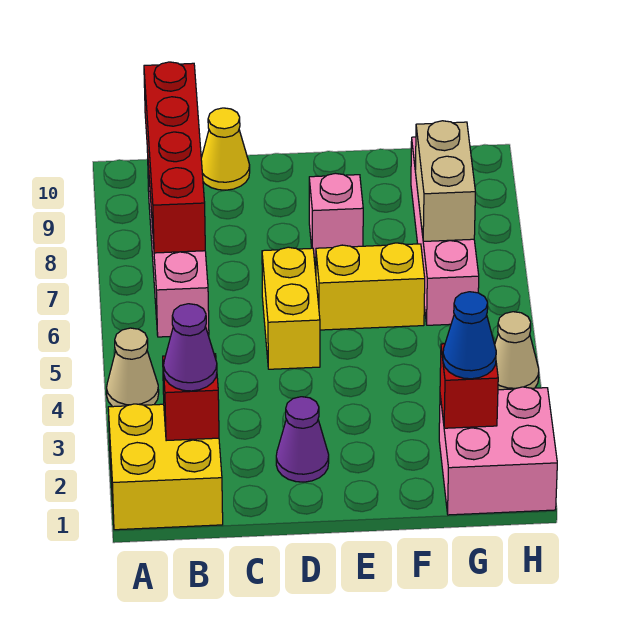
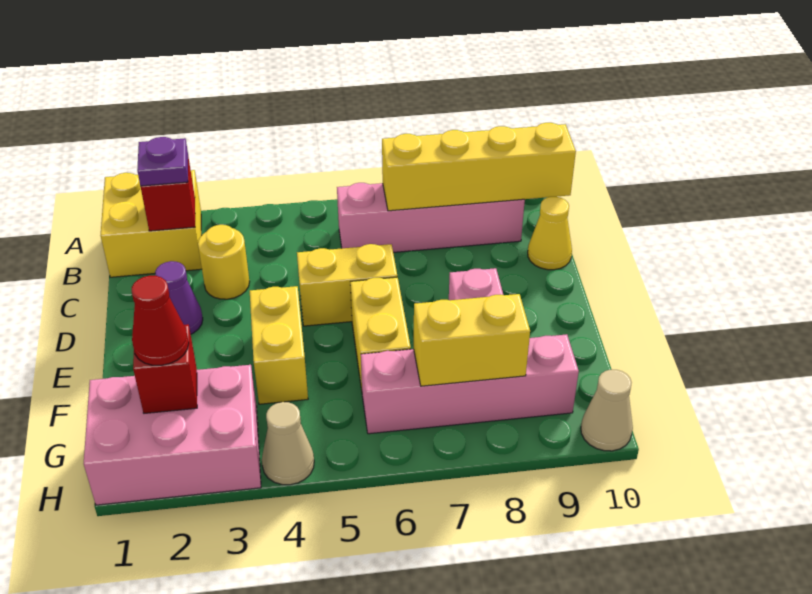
tan cone A4 level 1 -> tan cone H10 level 1
purple cone B2 level 3 -> purple plate B2 level 3
red brick B7:B10 level 2 -> yellow brick B7:B10 level 2
none -> yellow round brick C3 level 1
none -> yellow brick E4:F4 level 1
pink brick G1:H2 level 1 -> pink brick G1:H3 level 1
blue cone G2 level 3 -> red cone G2 level 3
tan brick G7:G8 level 2 -> yellow brick G7:G8 level 2

